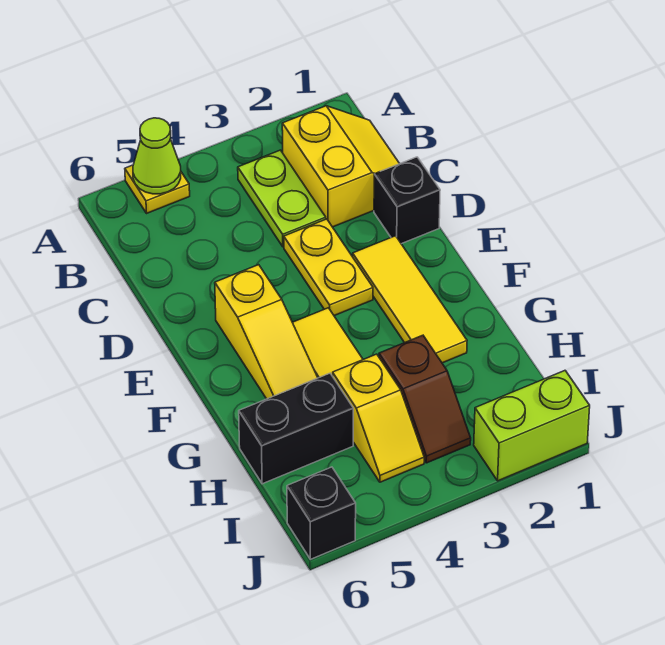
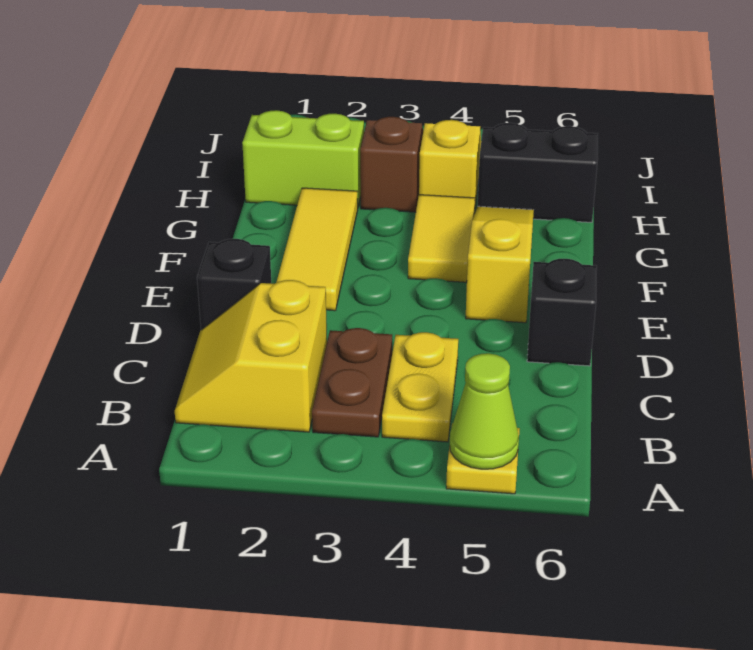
lime plate B3:C3 level 1 -> brown plate B3:C3 level 1
yellow plate D3:E3 level 1 -> yellow plate B4:C4 level 1
lime brick J1:J2 level 1 -> lime brick H1:H2 level 1
black brick J6 level 1 -> black brick D6 level 1

